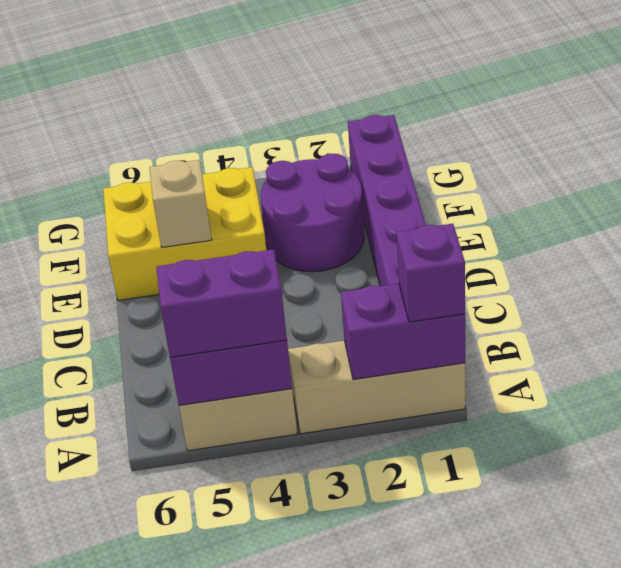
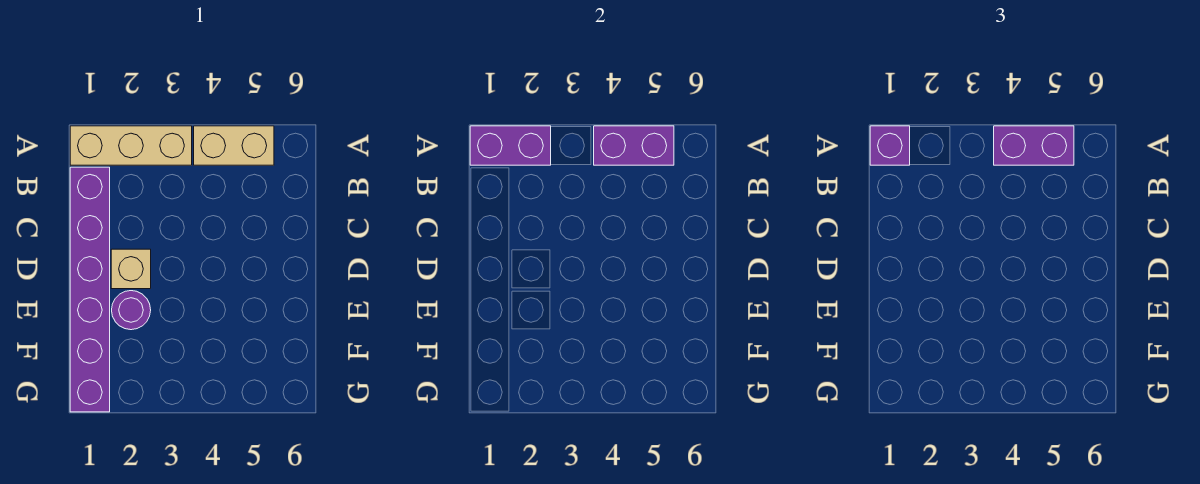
purple round brick E2:F3 level 1 -> purple round brick E2 level 1
yellow brick E4:F6 level 1 -> none
tan brick E5 level 2 -> tan brick D2 level 1

